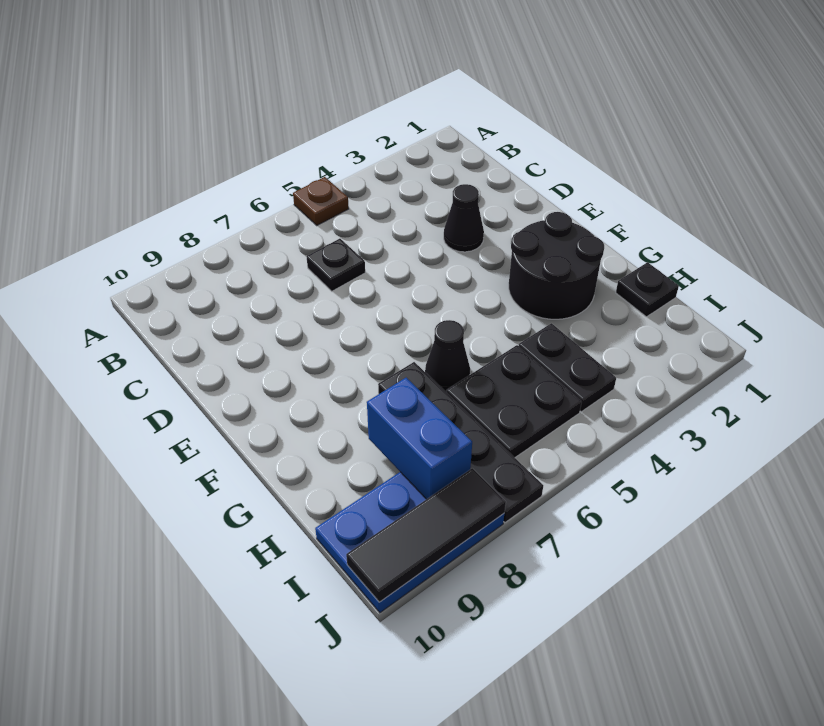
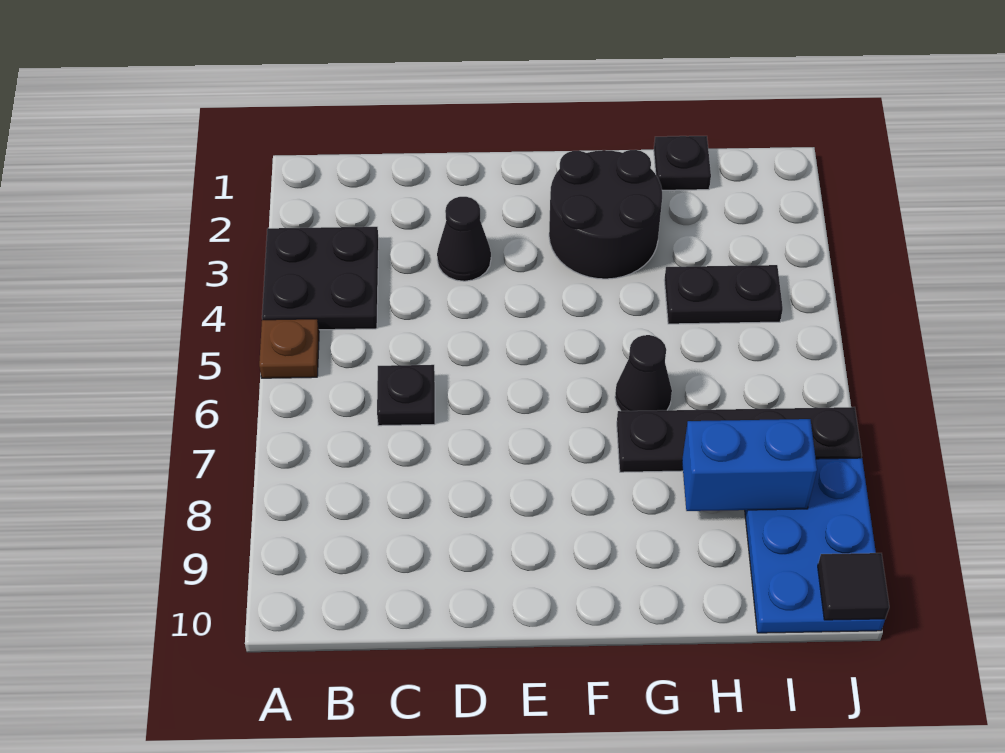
black plate H5:I6 level 1 -> black plate A3:B4 level 1
black tile J8:J10 level 2 -> black tile J10 level 2

